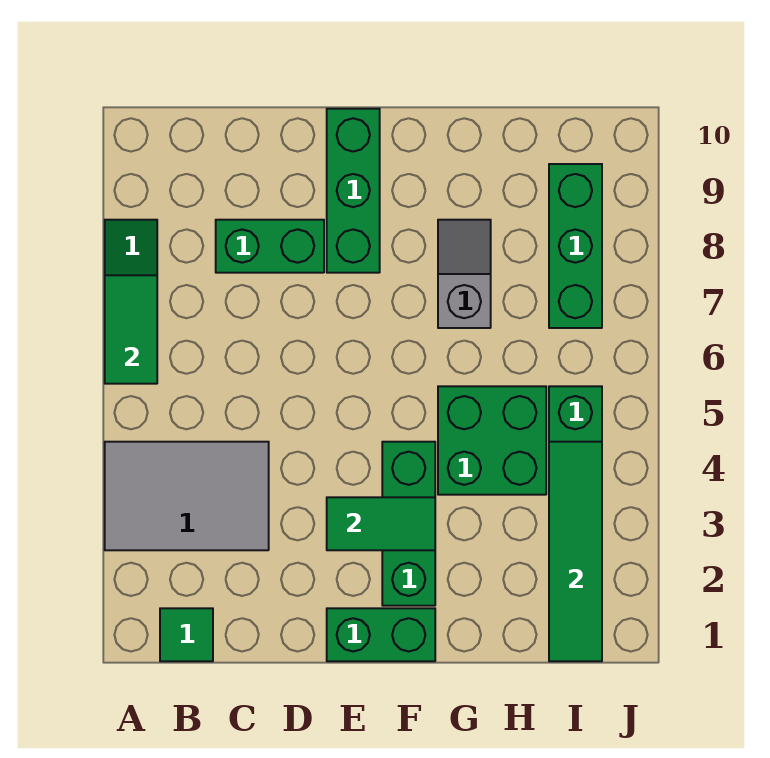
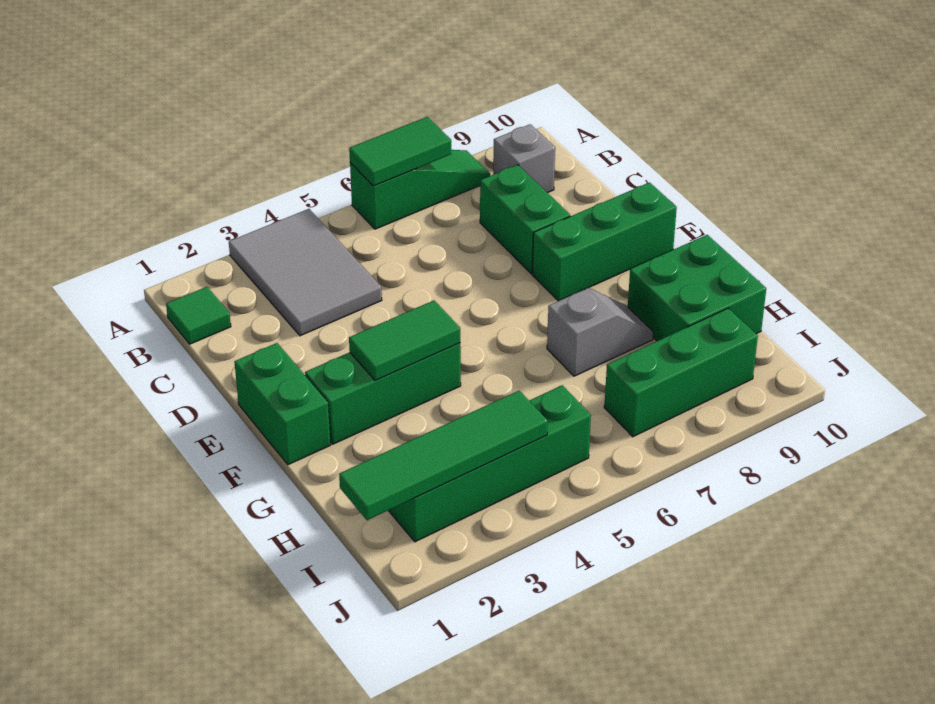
none -> grey brick B9 level 1
green tile E3:F3 level 2 -> green tile F3:F4 level 2
green brick G4:H5 level 1 -> green brick G9:H10 level 1

